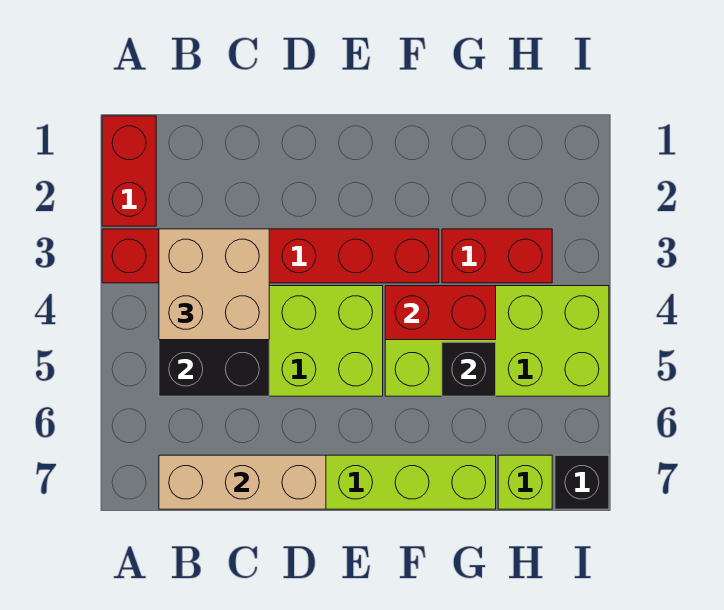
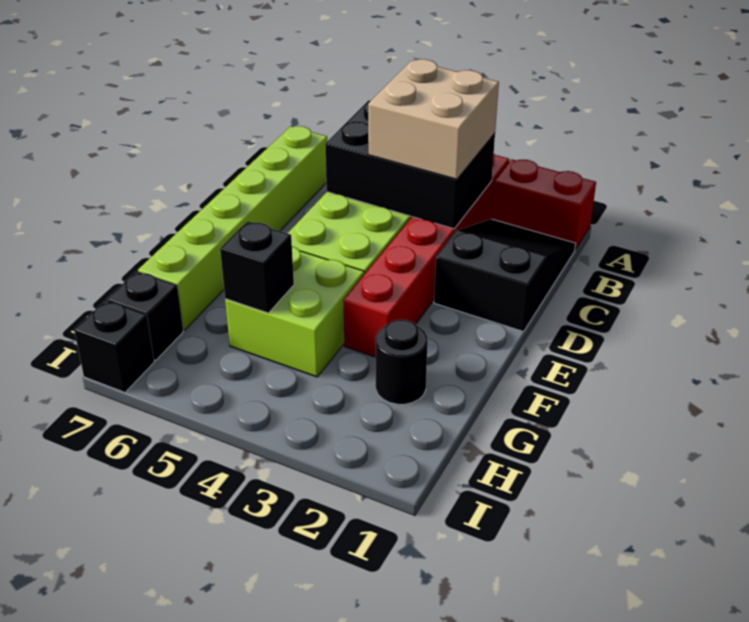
none -> black slope B1:D2 level 1 top D
tan brick B7:D7 level 2 -> none
lime brick F4:I5 level 1 -> lime brick F4:G5 level 1
red brick F4:G4 level 2 -> none
none -> black round brick G2 level 1
red brick G3:H3 level 1 -> none
lime brick H7 level 1 -> black brick H7 level 1

